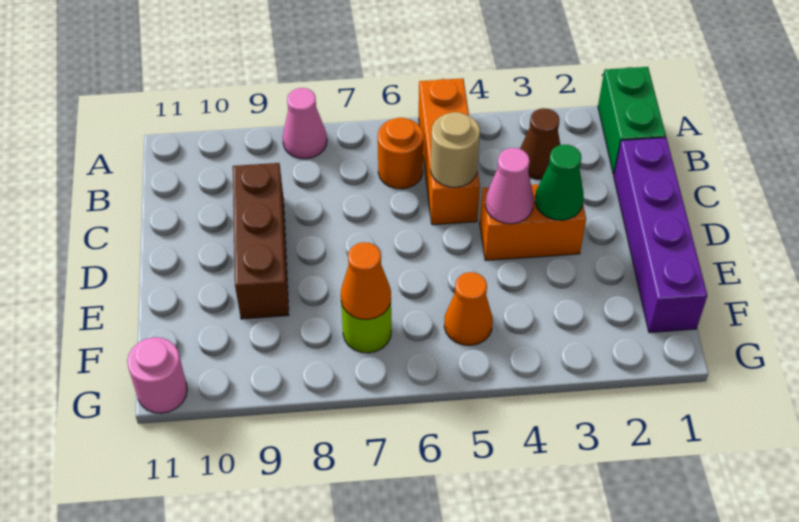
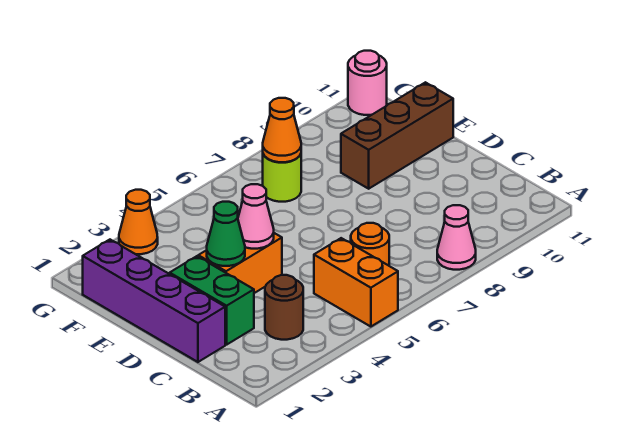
green brick A1:B1 level 1 -> green brick C2:D2 level 1
orange brick A5:C5 level 1 -> orange brick A5:B5 level 1
brown cone B3 level 1 -> brown round brick B3 level 1
tan round brick C5 level 2 -> none
brown brick C9:E9 level 1 -> brown brick E9:E11 level 1
orange cone F5 level 1 -> orange cone G3 level 1

